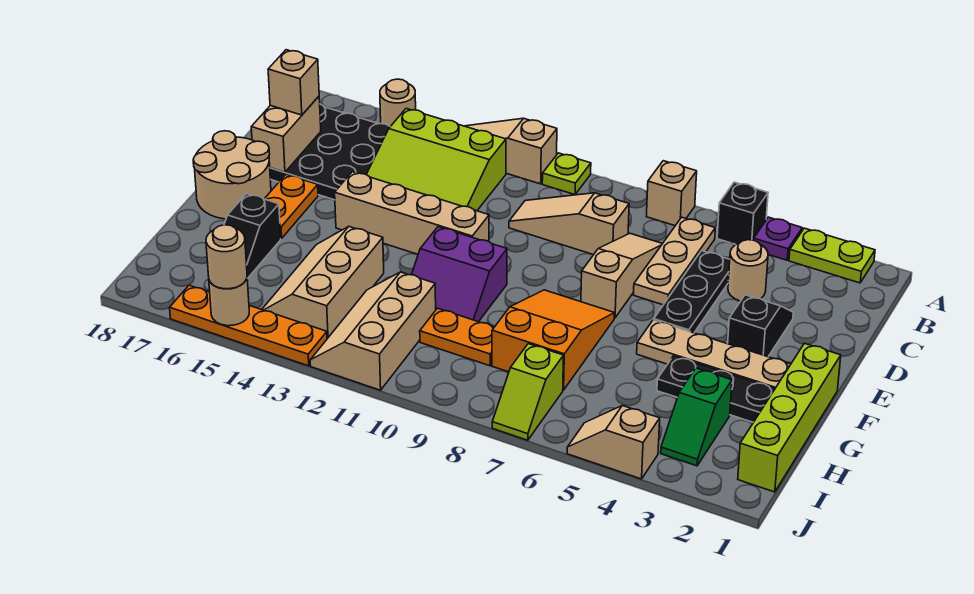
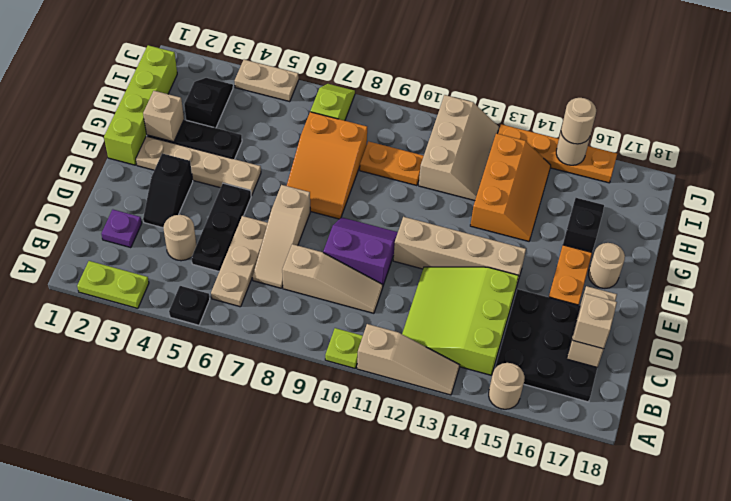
purple plate A4 level 1 -> purple plate C2 level 1
black brick A5 level 1 -> black plate A5 level 1
tan brick A7 level 1 -> tan brick G2 level 2
lime slope B12:D14 level 1 top B -> lime slope B12:D14 level 1 top 14
tan round brick E17:F18 level 1 -> tan round brick F17 level 1
purple slope F10:G11 level 1 top F -> purple slope D9:E10 level 1 top D
tan slope G13:I14 level 1 top 13 -> orange slope G13:I14 level 1 top 13
green slope H3:I3 level 1 top H -> black slope H3:I3 level 1 top H
tan slope J4:J5 level 1 top 4 -> tan plate J4:J5 level 1

